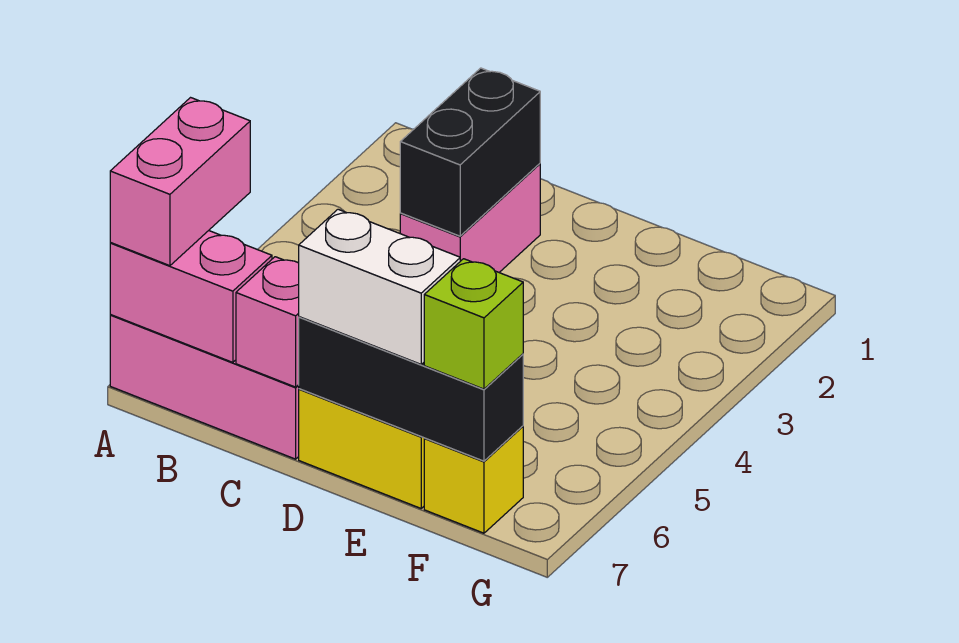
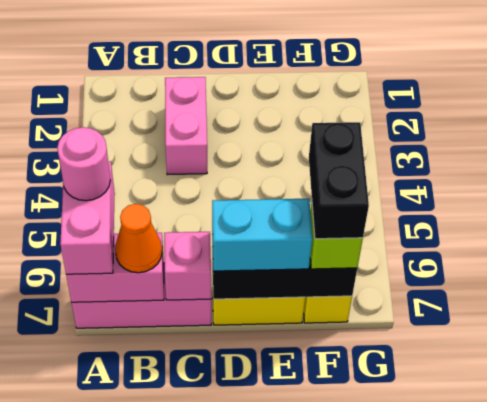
none -> pink round brick A6 level 4
none -> orange cone B7 level 3
black brick C2:C3 level 2 -> black brick F6:F7 level 4
white brick D7:E7 level 3 -> cyan brick D7:E7 level 3

